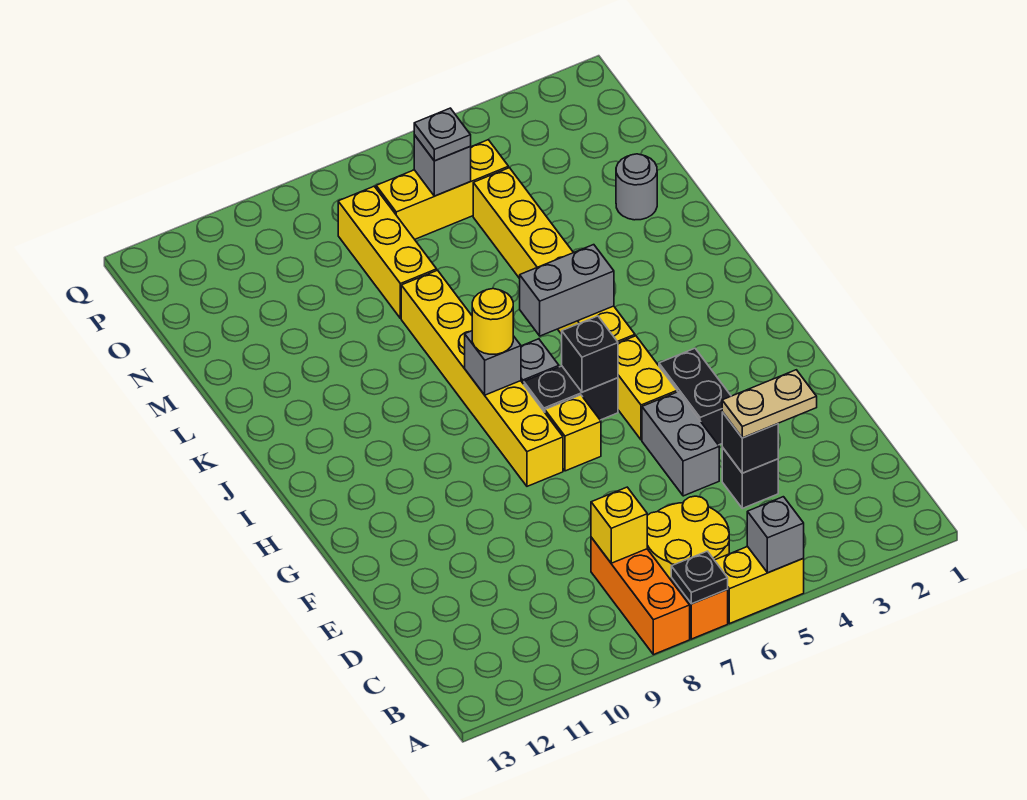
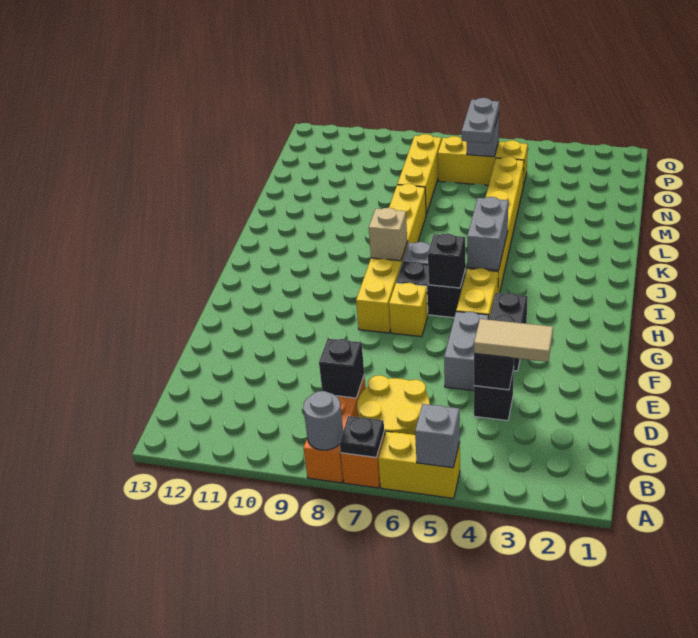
yellow brick C8 level 2 -> black brick C8 level 2
tan plate D3:D4 level 3 -> tan tile D3:D4 level 3
grey brick I8 level 2 -> tan brick I8 level 2
yellow round brick I8 level 3 -> none
grey brick J5:J6 level 2 -> grey brick I5:J5 level 2
grey round brick M2 level 1 -> grey round brick A8 level 2
grey plate O6 level 3 -> grey plate N6:O6 level 3

